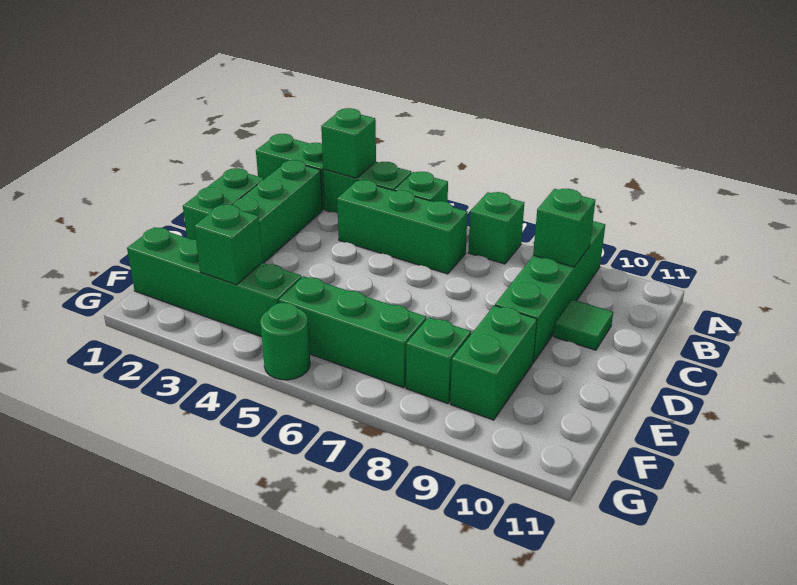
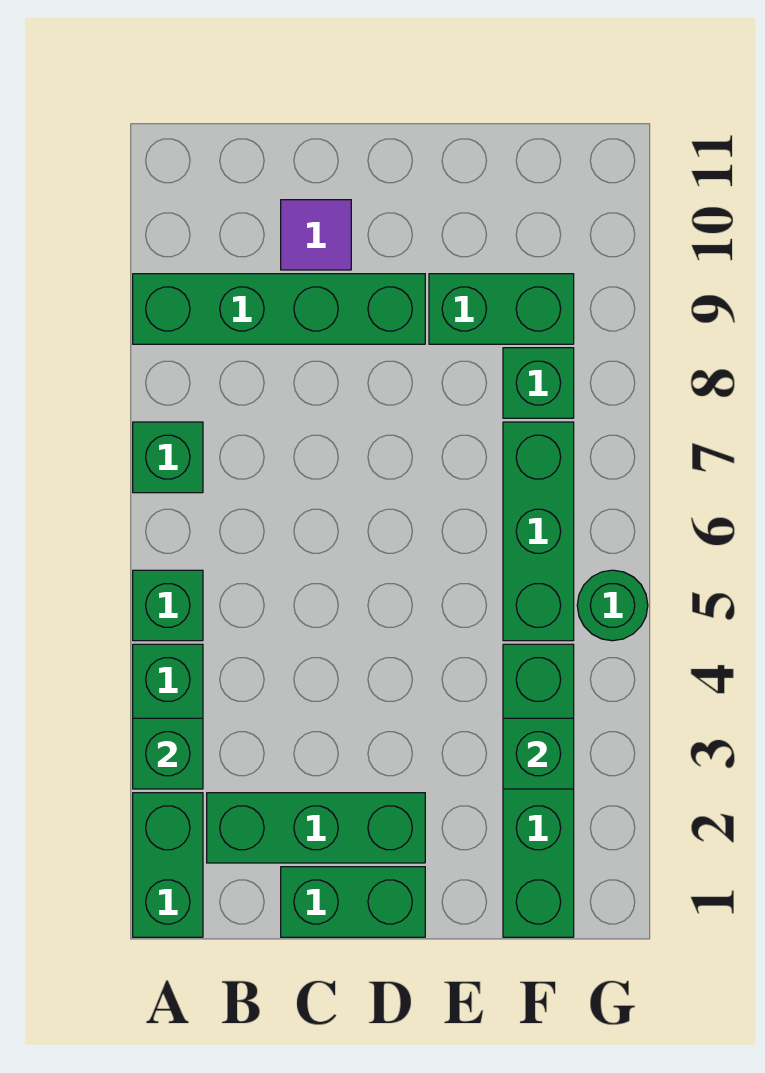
green brick B4:B6 level 1 -> none
green brick B9 level 2 -> none
green tile C10 level 1 -> purple tile C10 level 1

